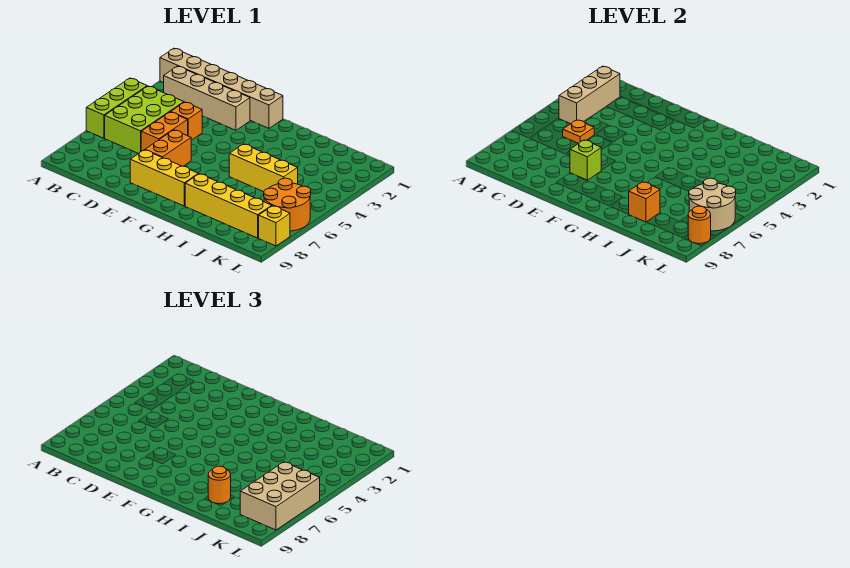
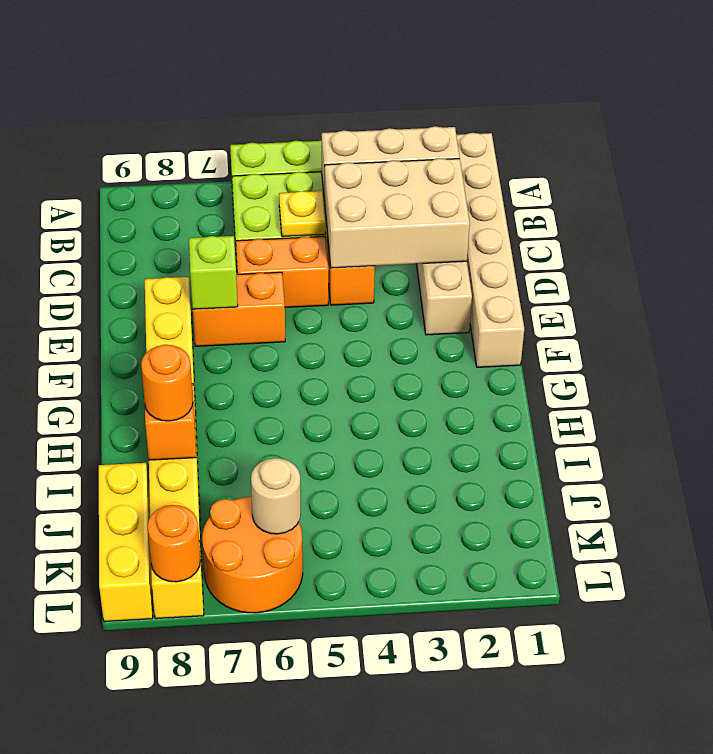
orange plate C5 level 2 -> yellow plate C5 level 2
yellow brick H5:J5 level 1 -> yellow brick J9:L9 level 1
tan round brick K6:L7 level 2 -> tan round brick K6 level 2
tan brick K6:L8 level 3 -> tan brick C2:D4 level 2

